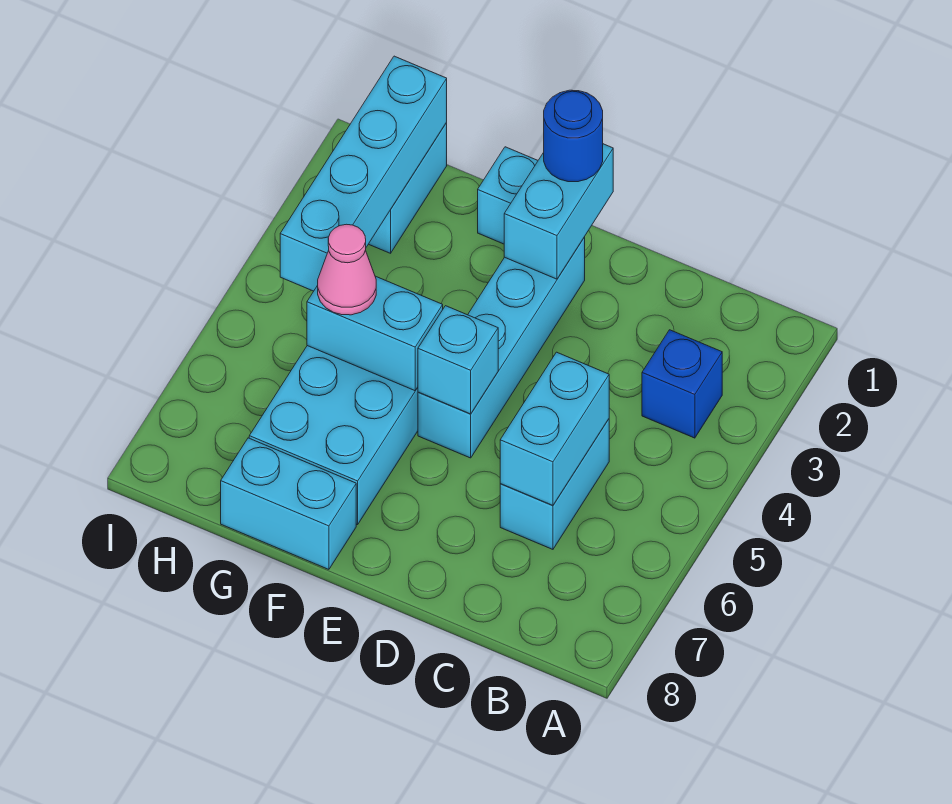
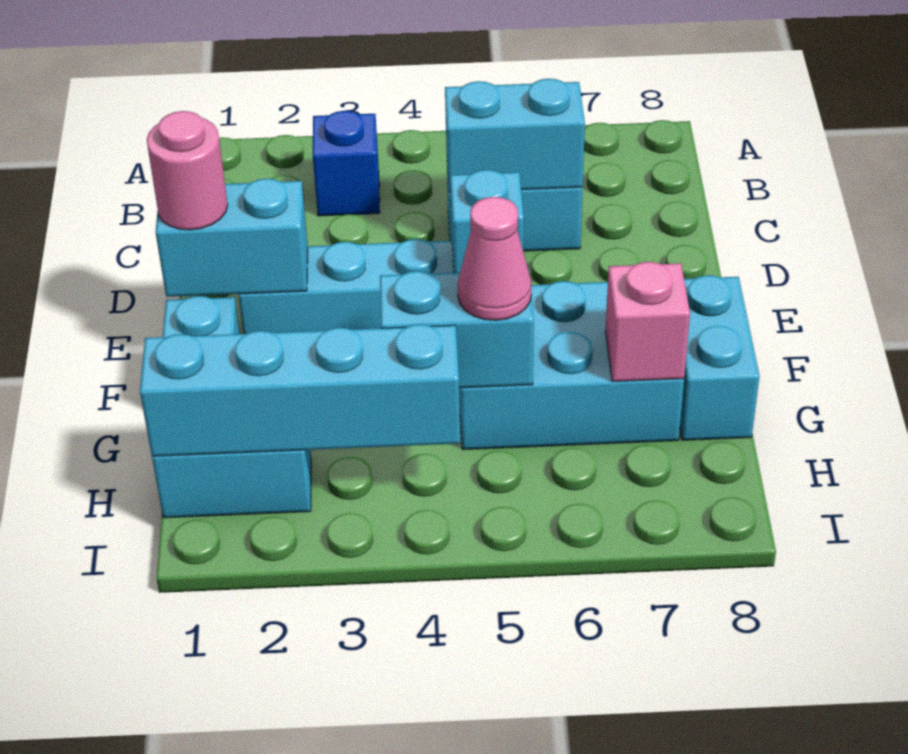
blue round brick E1 level 3 -> pink round brick E1 level 3
cyan brick F5:G5 level 2 -> cyan brick G4:G5 level 2
none -> pink brick G7 level 2

